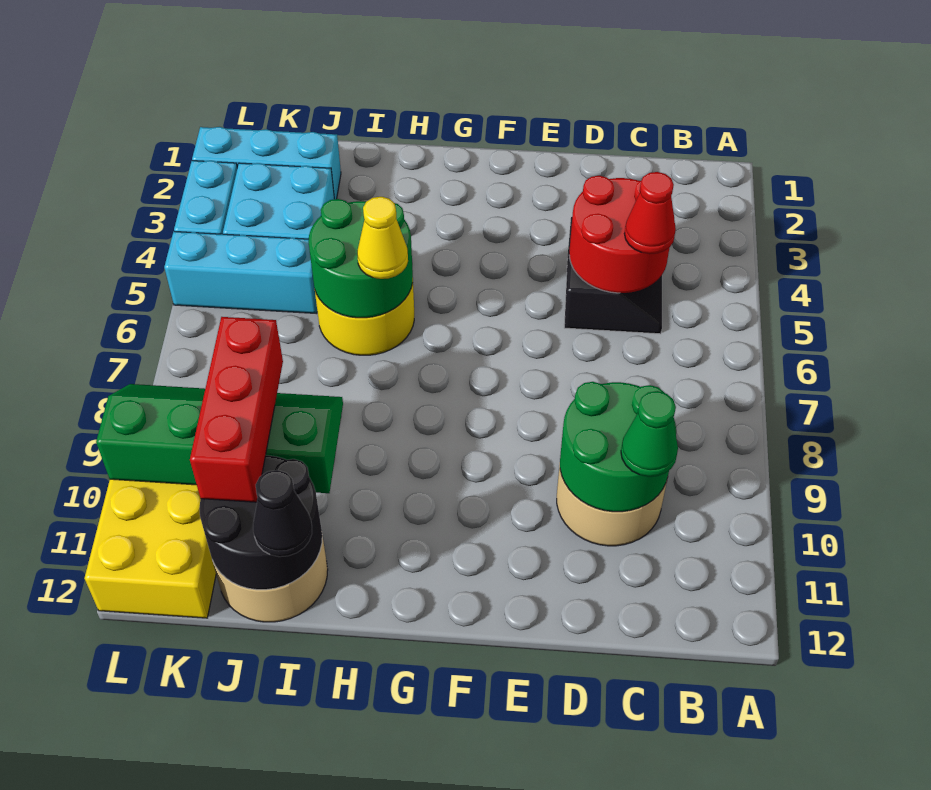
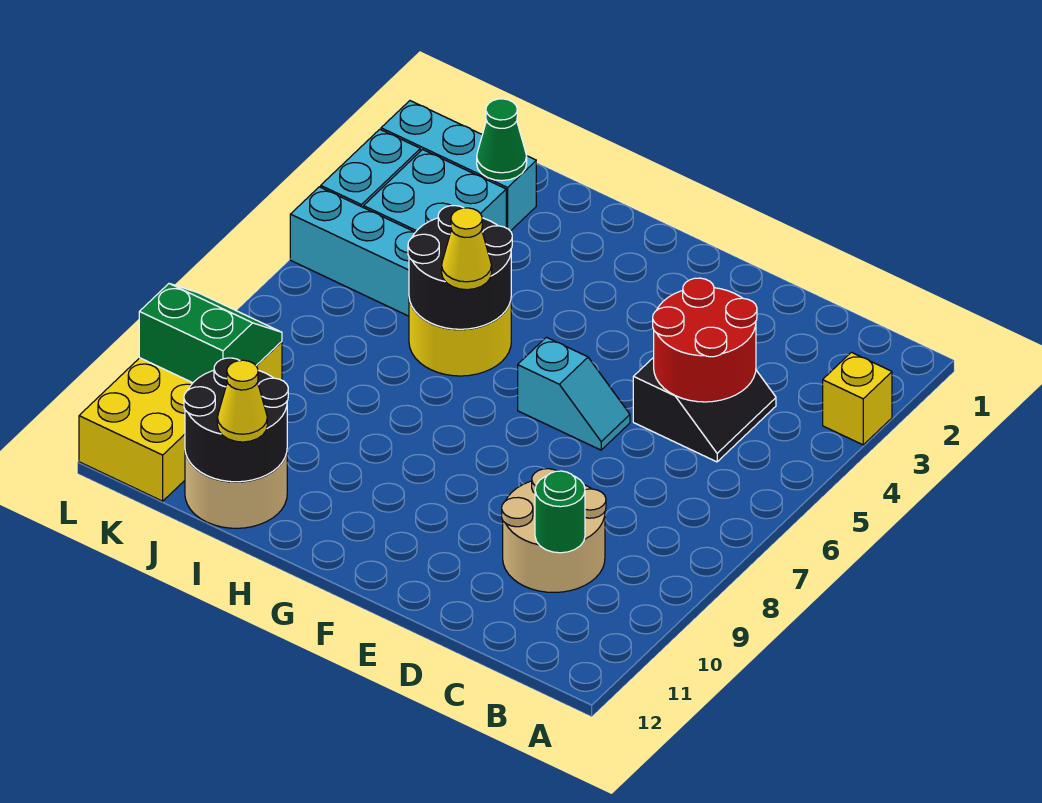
none -> yellow brick A3 level 1
red cone C5 level 3 -> none
green round brick C9:D10 level 2 -> green round brick C10 level 2
green cone C10 level 3 -> green cone J2 level 2
none -> cyan slope E6:F6 level 1 top F
green round brick H5:I6 level 2 -> black round brick H5:I6 level 2
green slope I9:L10 level 2 top 10 -> green slope K9:L10 level 2 top 10
black cone I12 level 3 -> yellow cone I12 level 3
red brick J9:J11 level 3 -> none

